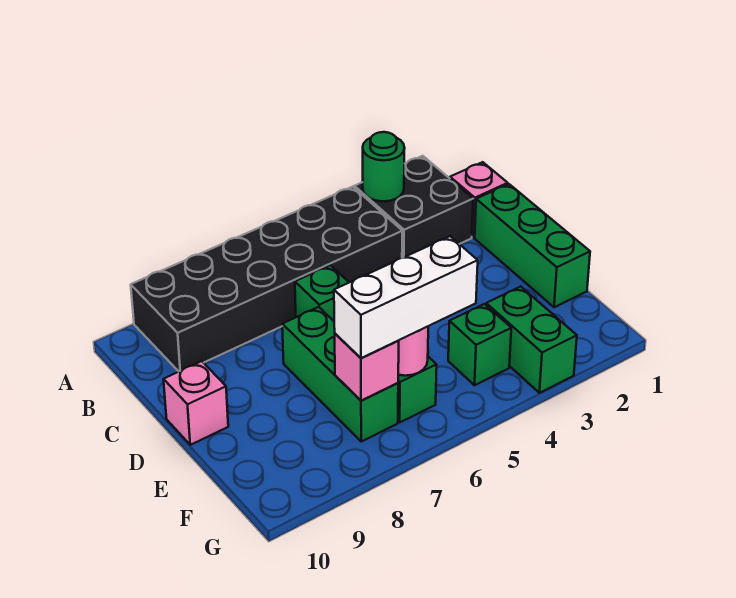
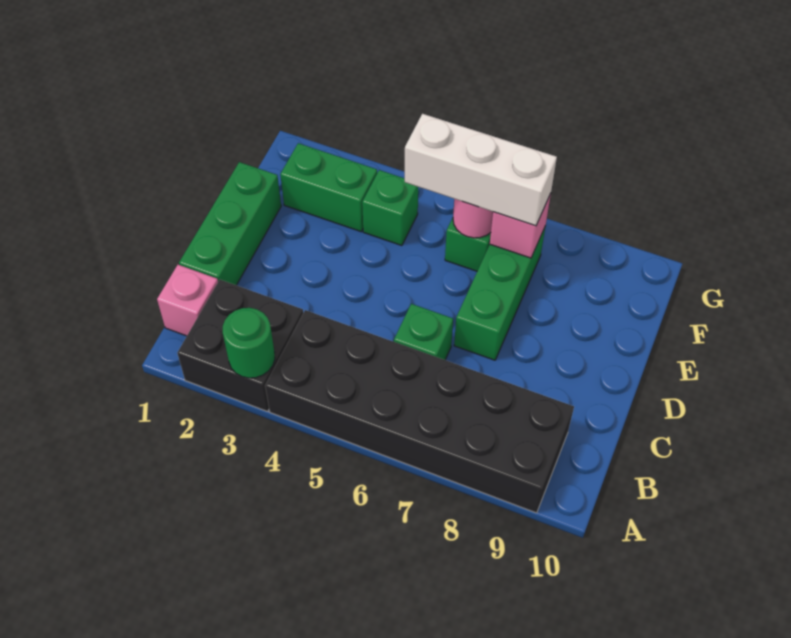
pink brick D10 level 1 -> none
green brick F3:G3 level 1 -> green brick F2:F3 level 1

